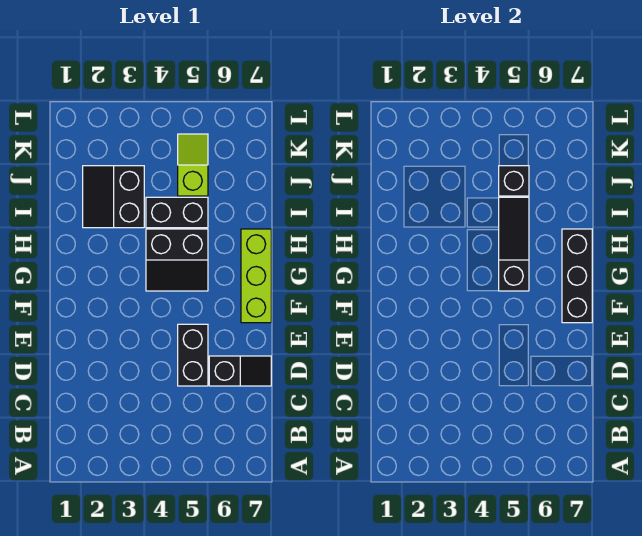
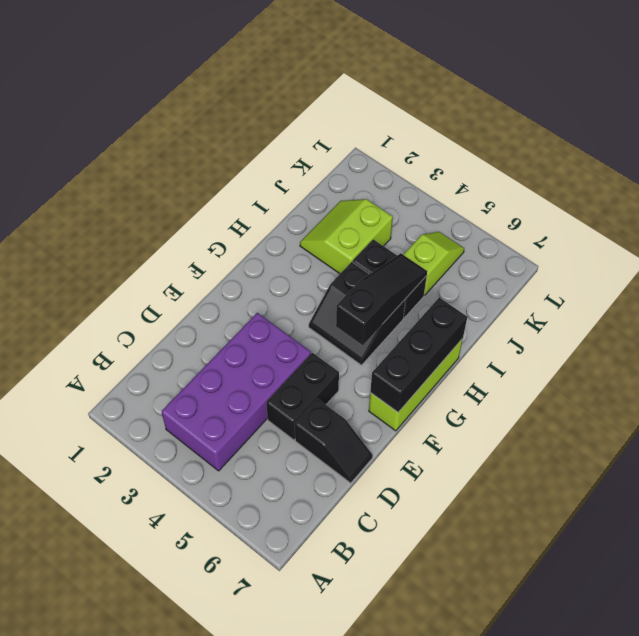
none -> purple brick B3:E4 level 1
black slope I2:J3 level 1 top 3 -> lime slope I2:J3 level 1 top 3
black brick J5 level 2 -> none

